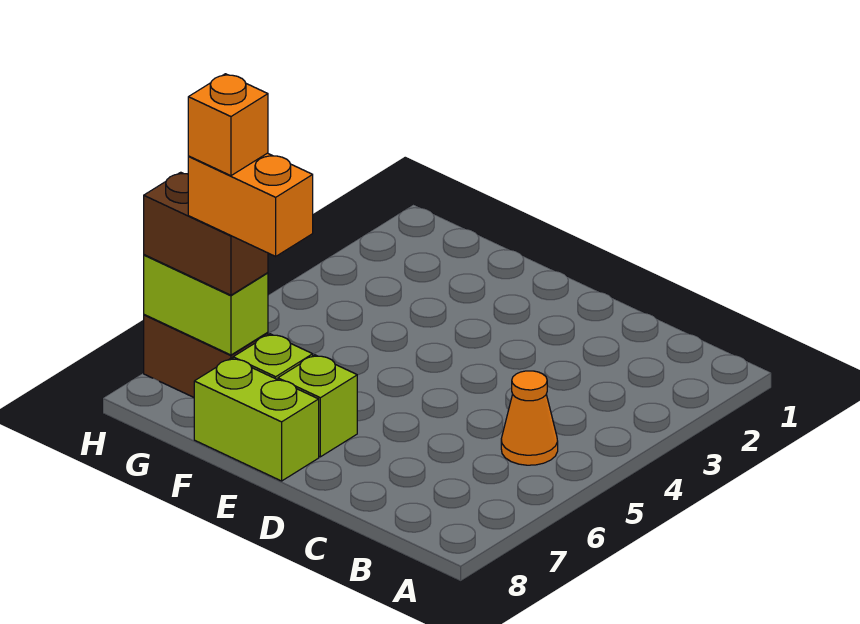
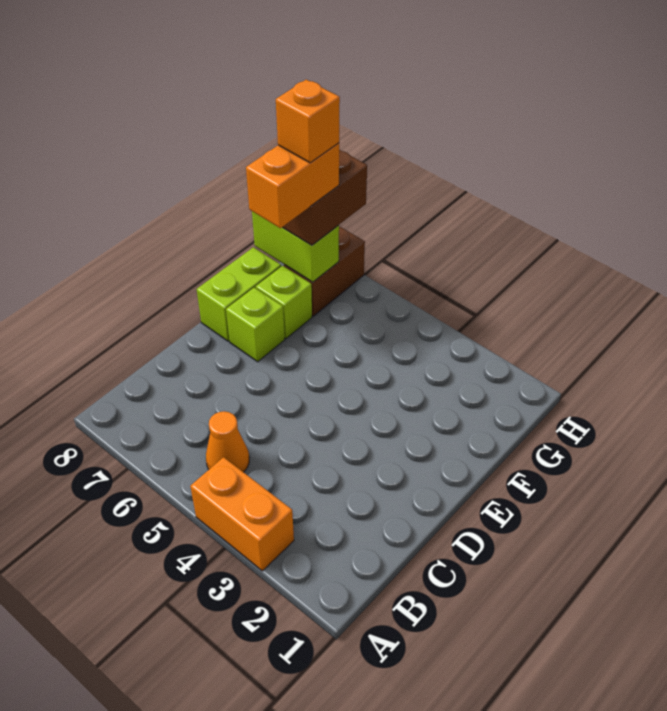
none -> orange brick A3:A4 level 1
lime brick G7:H7 level 2 -> lime brick G7:G8 level 2

